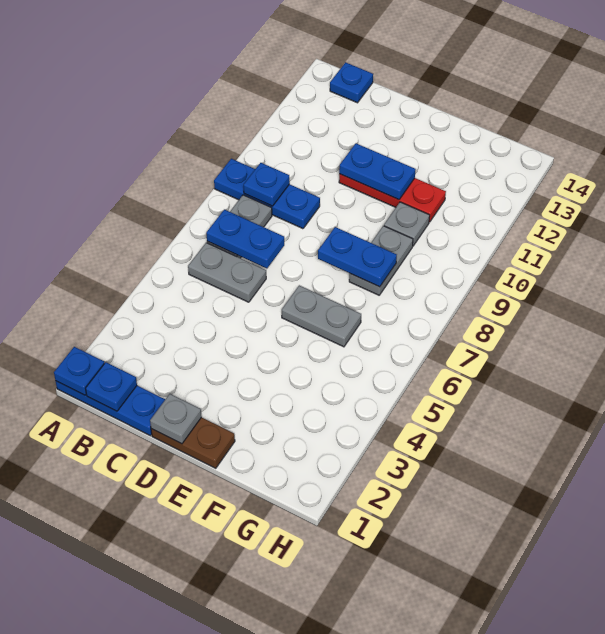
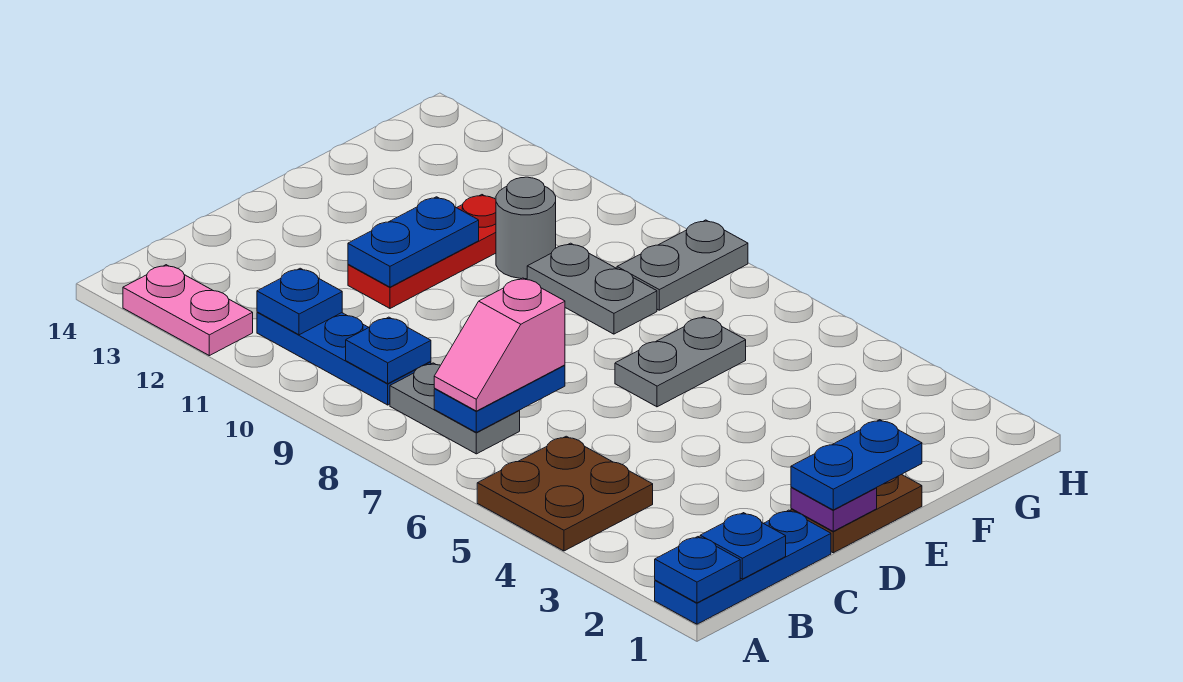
none -> brown plate A4:B5 level 1
blue plate A9:C9 level 1 -> blue plate B9:B11 level 1
none -> pink plate A12:A13 level 1
grey plate B6:C6 level 1 -> grey plate G8:H8 level 1
none -> pink slope B7:C7 level 3 top C
blue plate B14 level 1 -> blue plate B11 level 2
grey plate D1 level 2 -> purple plate D1 level 2
blue plate E8:F8 level 2 -> blue plate D1:E1 level 3
grey plate F10 level 1 -> grey round brick F10 level 1

